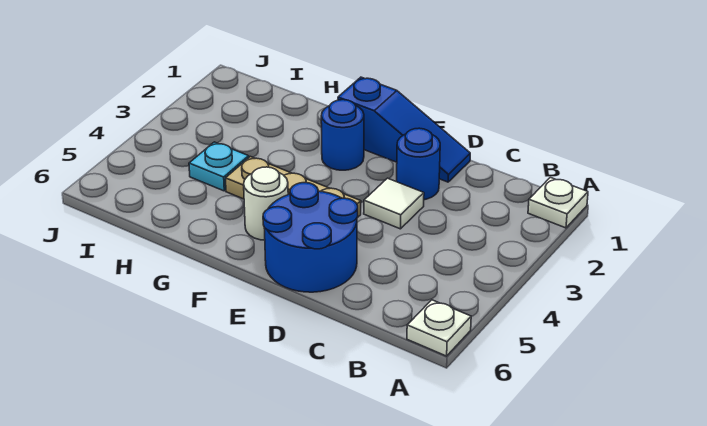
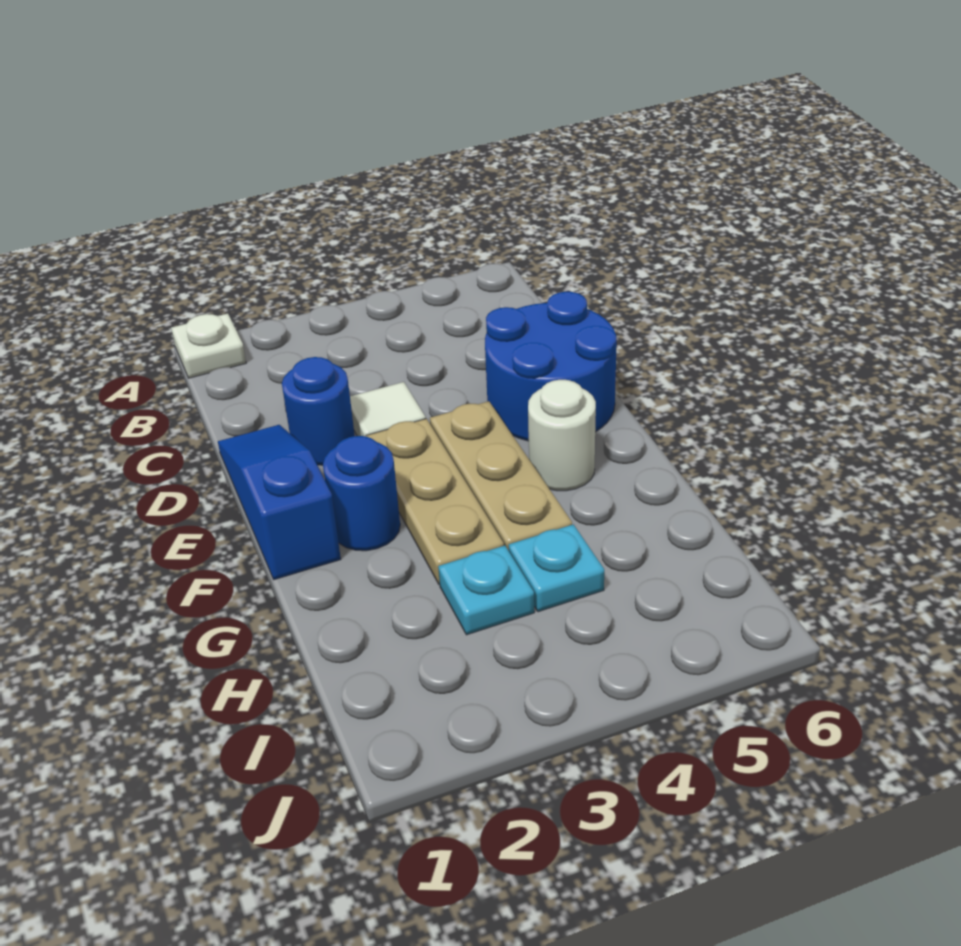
white plate A6 level 1 -> none
none -> tan plate E3:G3 level 1
none -> cyan plate H3 level 1

